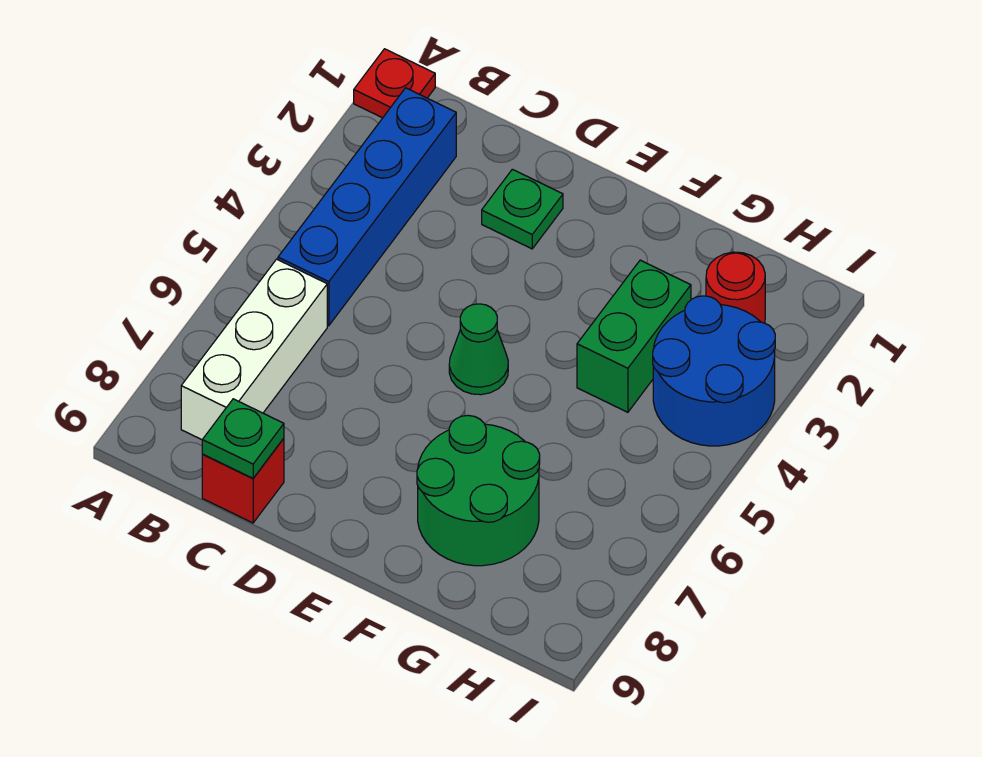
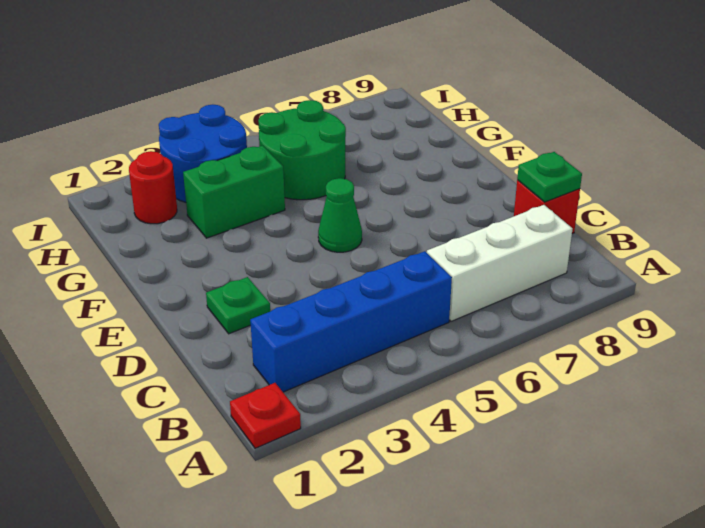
green round brick F7:G8 level 1 -> green round brick G5:H6 level 1

